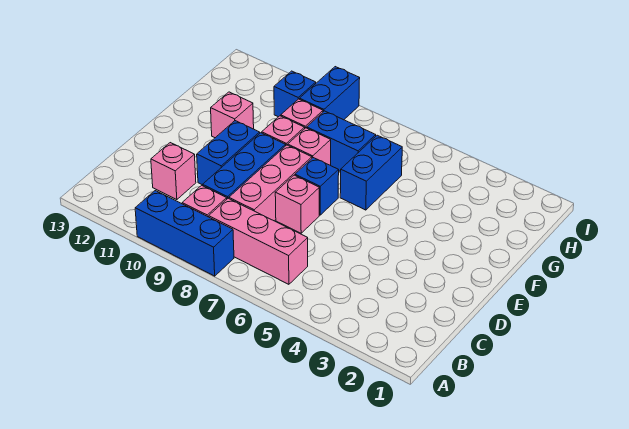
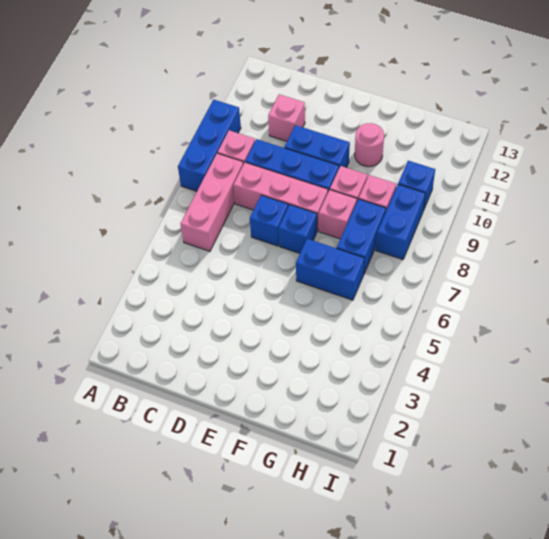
pink brick D7 level 1 -> blue brick D7 level 1
pink brick F11 level 1 -> pink round brick F11 level 1
blue brick H9:I9 level 1 -> blue brick H8:H9 level 1

